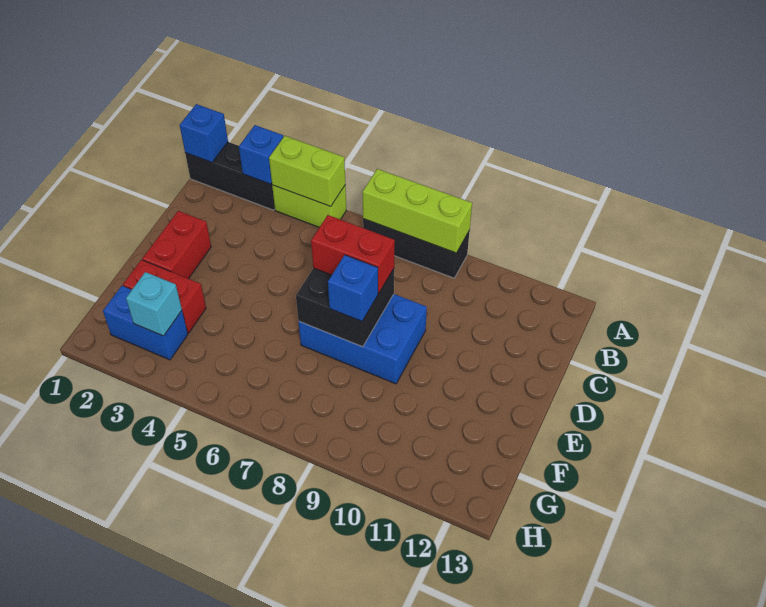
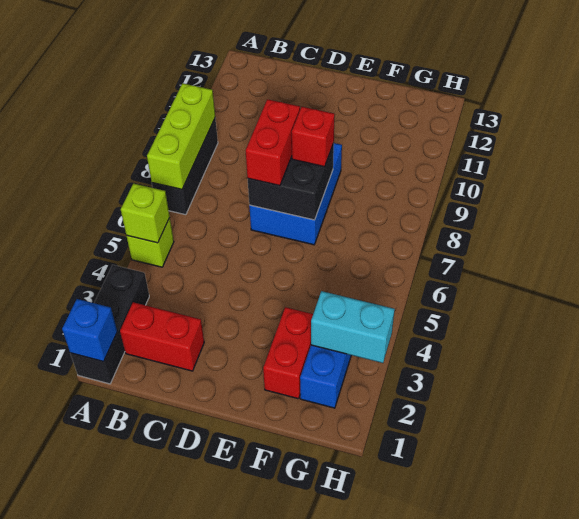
blue brick A3 level 2 -> none
lime brick A4:A5 level 1 -> lime brick A5 level 1
lime brick A4:A5 level 2 -> lime brick A5 level 2
red brick D2:E2 level 1 -> red brick B2:C2 level 1
blue brick E8 level 3 -> red brick E8 level 3
cyan brick G3 level 2 -> cyan brick G3:H3 level 2

